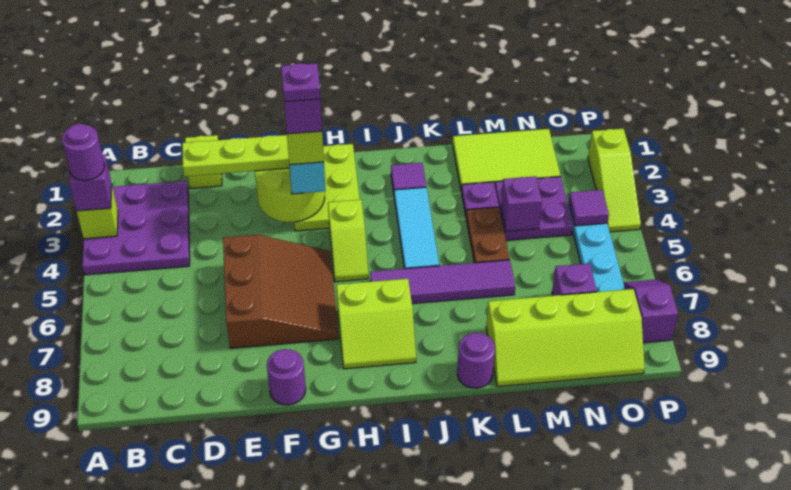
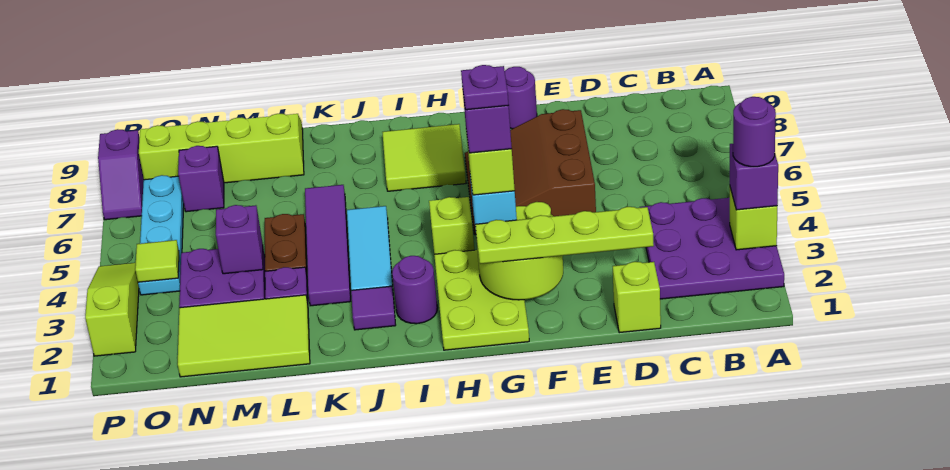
lime slope H7:I8 level 1 top 7 -> lime tile H7:I8 level 1
purple tile I6:L6 level 1 -> purple tile K3:K6 level 1
purple round brick K9 level 1 -> purple round brick I2 level 1
purple tile O4 level 2 -> lime tile O4 level 2

